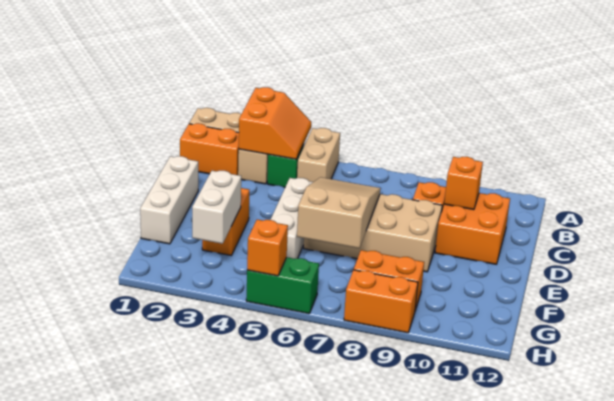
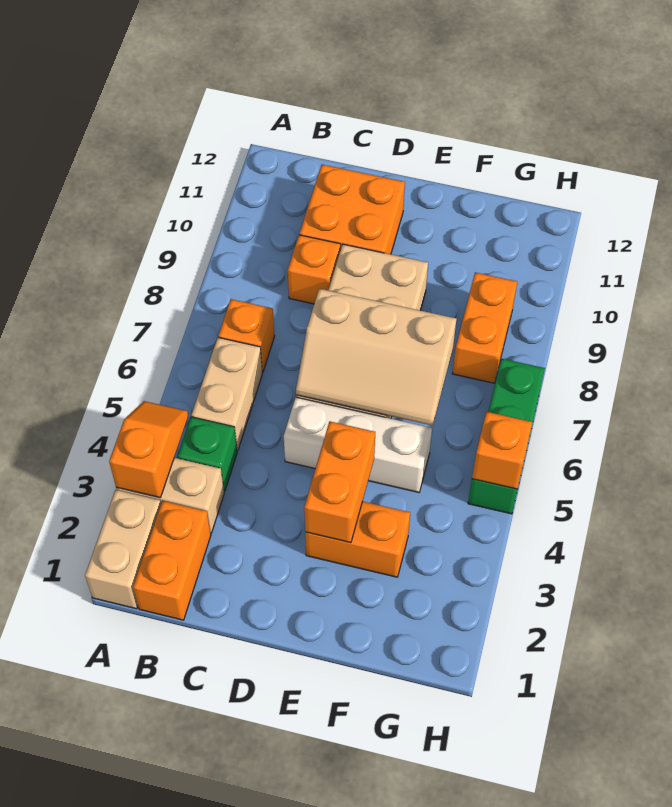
orange slope A3:B4 level 2 top 3 -> orange slope A3:A4 level 2 top 3
tan brick A5:B5 level 1 -> tan brick B5:B6 level 1
orange brick C10 level 2 -> orange brick B7 level 1
white brick D1:F1 level 1 -> none
tan slope D6:F7 level 2 top F -> tan slope D6:F7 level 2 top 7
white brick F3:G3 level 2 -> none
green brick H5:H6 level 1 -> green brick H5:H7 level 1
orange brick H8:H9 level 1 -> orange brick E3:E4 level 2

